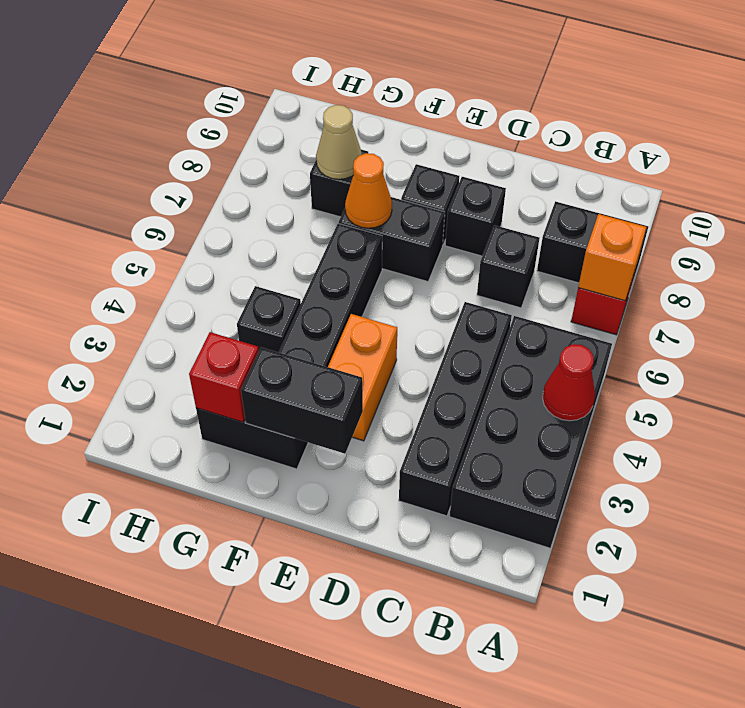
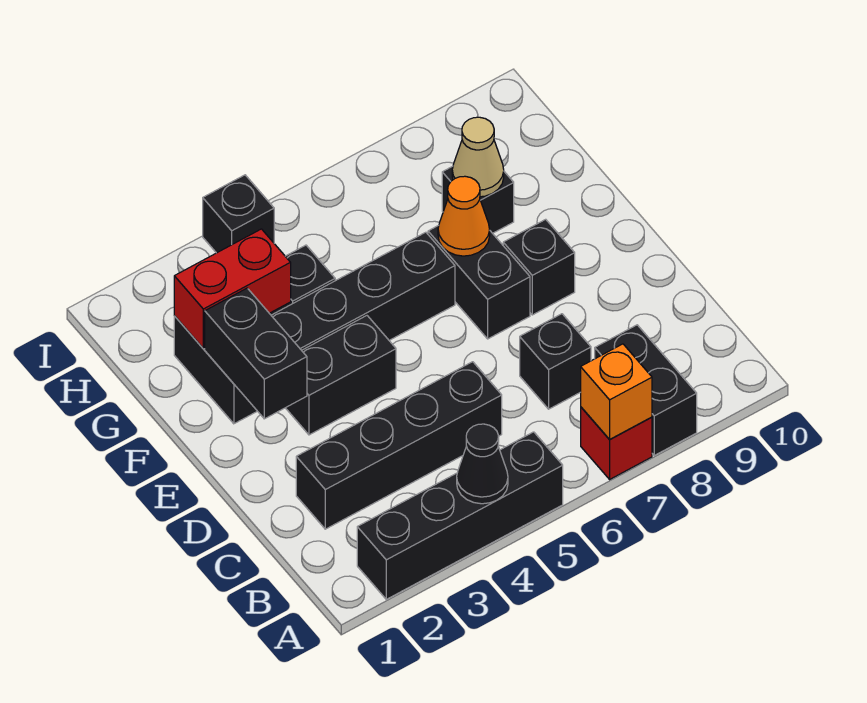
black brick A2:B5 level 1 -> black brick A2:A5 level 1
red cone A4 level 2 -> black cone A4 level 2
black brick D8 level 1 -> black brick I4 level 1
orange brick E3:E4 level 1 -> black brick E3:E4 level 1
red brick G2 level 2 -> red brick G2:G3 level 2

